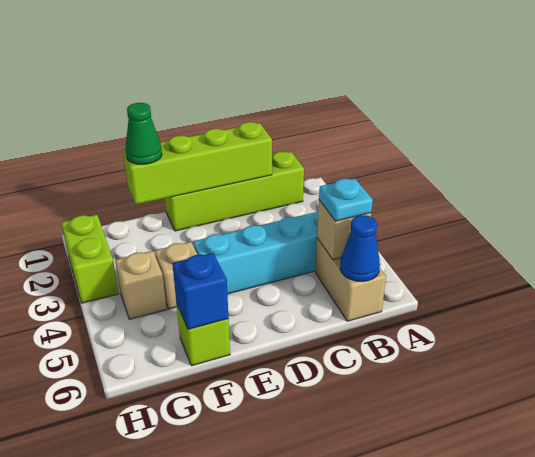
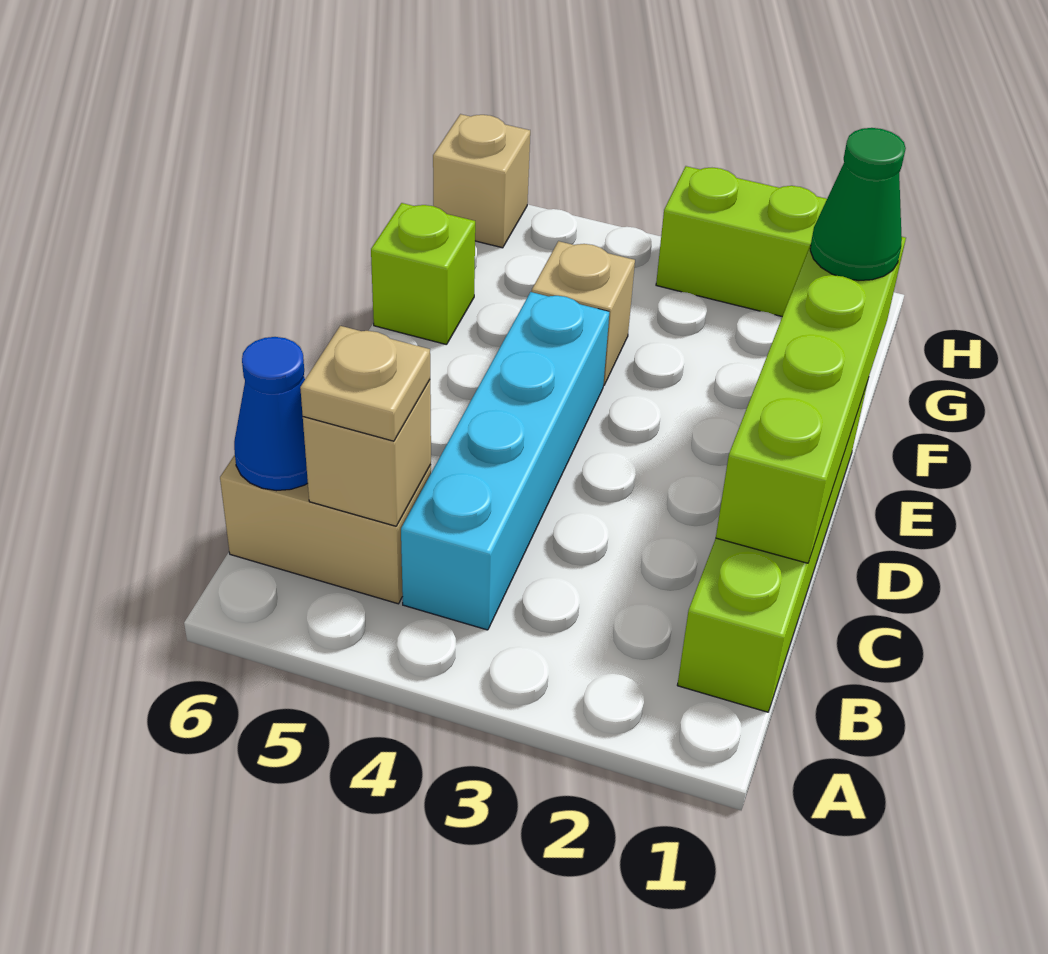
cyan plate B5 level 3 -> tan plate B5 level 3
blue brick F6 level 2 -> none
tan brick G4 level 1 -> tan brick H6 level 1

